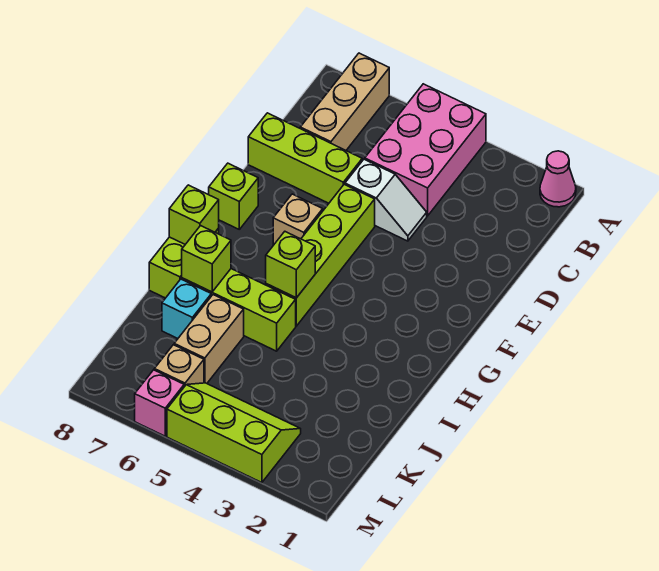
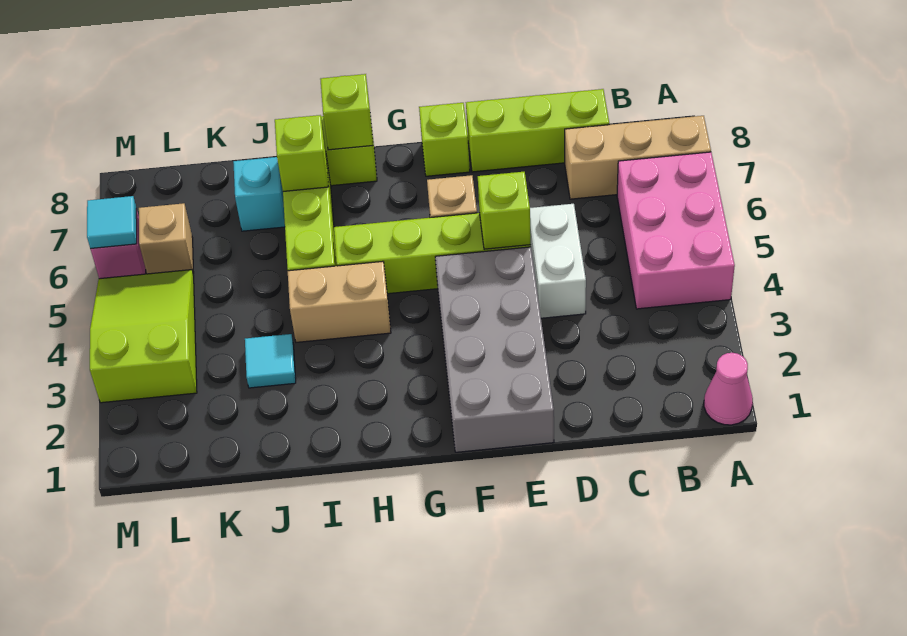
pink brick A4:C5 level 1 -> pink brick A4:B6 level 1
white slope D4:D5 level 1 top 5 -> white brick D4:D5 level 1
lime brick D6:D8 level 1 -> lime brick C8:E8 level 1
none -> grey brick E1:F4 level 1
lime brick H5 level 2 -> lime brick E5 level 2
none -> cyan tile J3 level 1
tan brick J6:K6 level 1 -> tan brick H4:I4 level 1
lime slope L3:M5 level 1 top M -> lime slope L3:M5 level 1 top 3
none -> cyan tile M6 level 2

